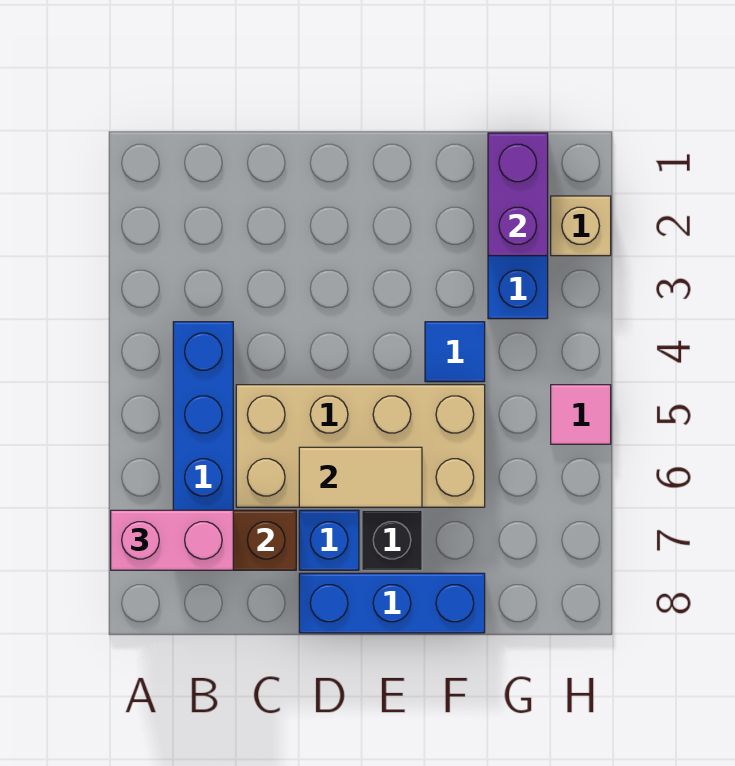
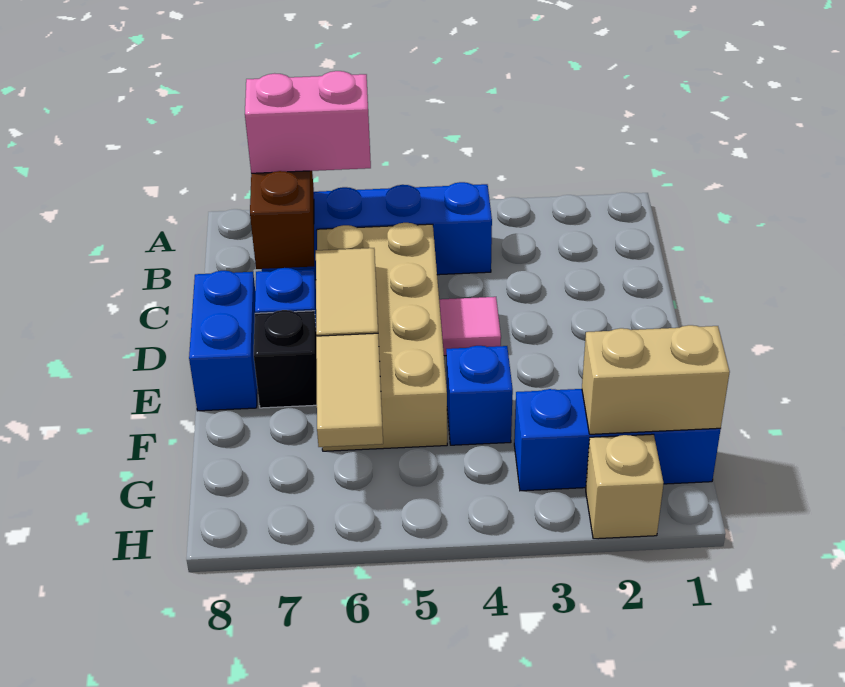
pink brick A7:B7 level 3 -> pink brick B6:B7 level 3
blue brick D8:F8 level 1 -> blue brick D8:E8 level 1
blue tile F4 level 1 -> blue brick F4 level 1
none -> tan tile F6:G6 level 2
purple brick G1:G2 level 2 -> tan brick G1:G2 level 2
pink tile H5 level 1 -> pink tile D4 level 1

